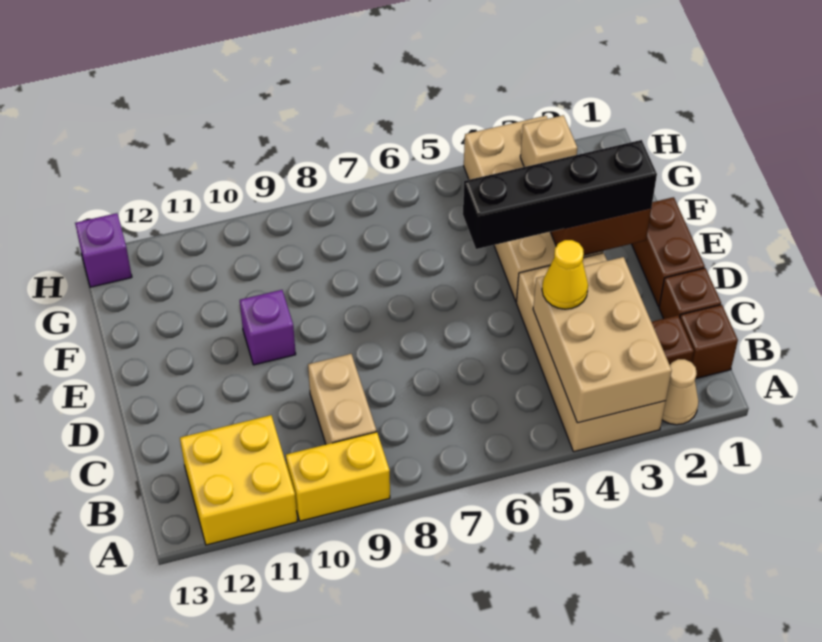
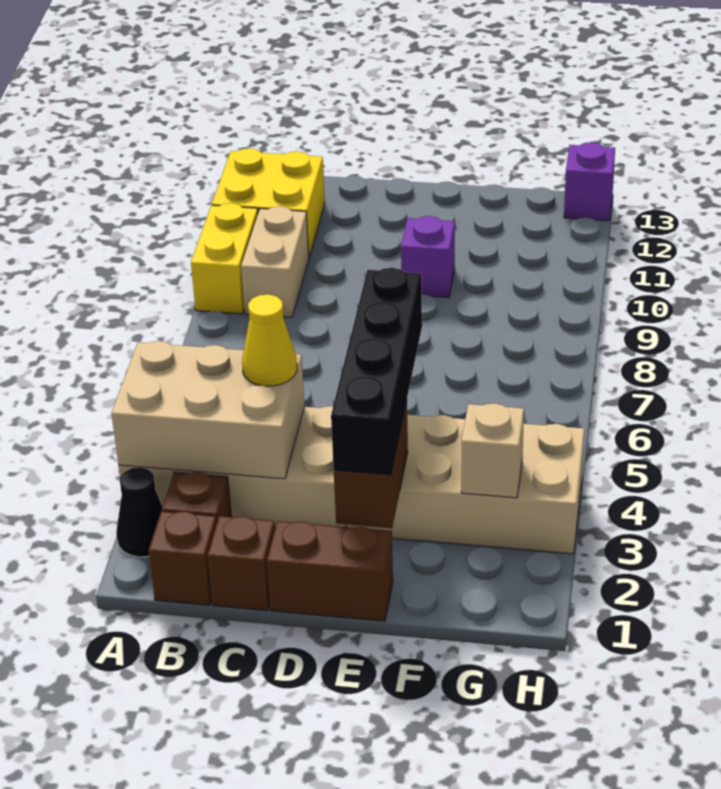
tan cone A2 level 1 -> black cone A2 level 1
tan brick B9:C9 level 1 -> tan brick B9:B10 level 1

